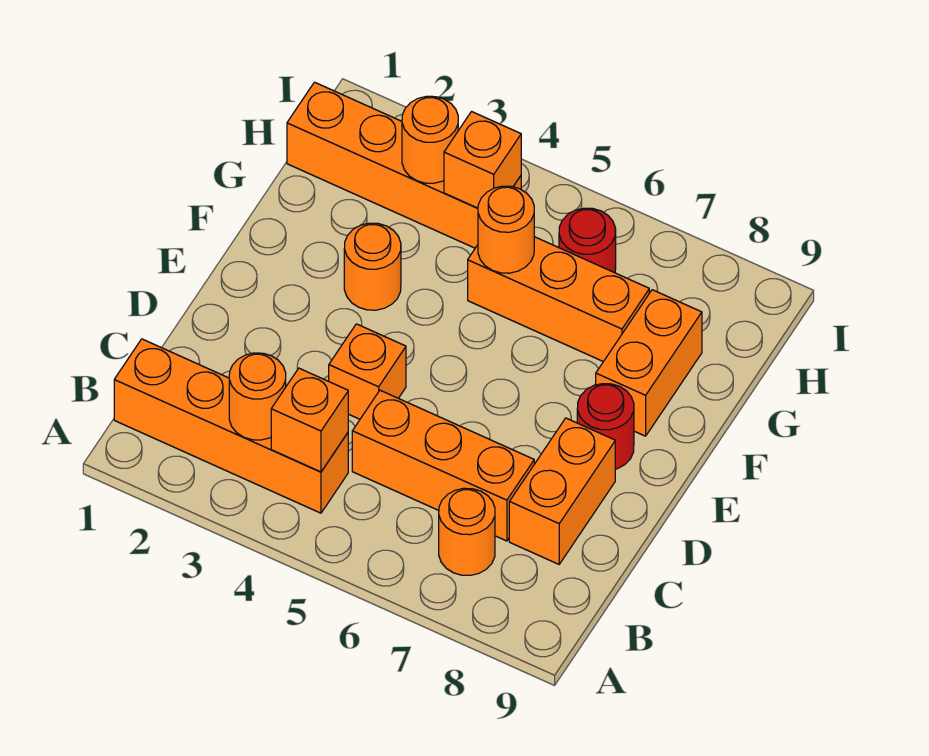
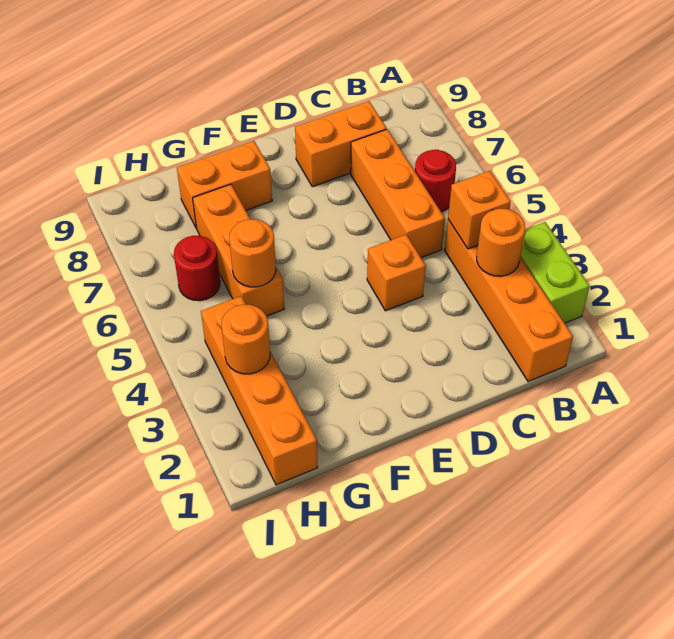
none -> lime brick A2:A3 level 1
orange round brick B7 level 1 -> none
red round brick E8 level 1 -> red round brick B6 level 1
orange round brick F3 level 1 -> none
orange brick H4 level 2 -> none

